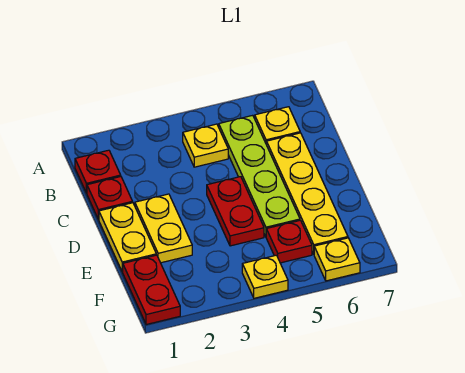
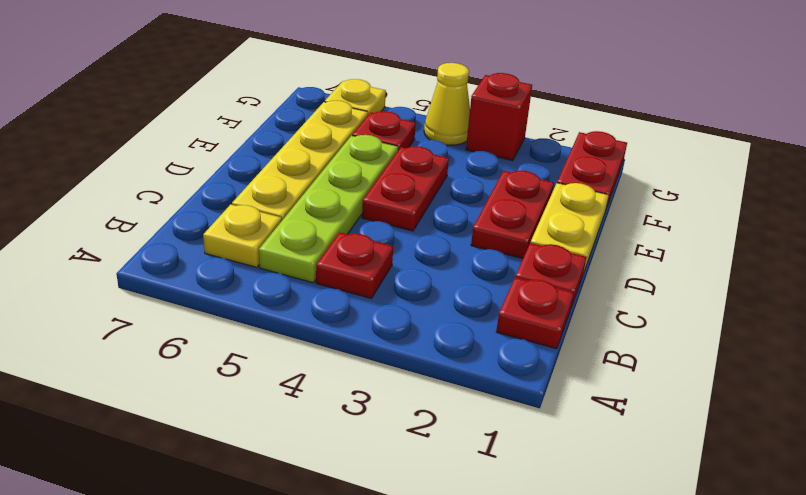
yellow plate B4 level 1 -> red plate B4 level 1
yellow plate D2:E2 level 1 -> red plate D2:E2 level 1
none -> red brick G3 level 1
yellow plate G4 level 1 -> yellow cone G4 level 1

